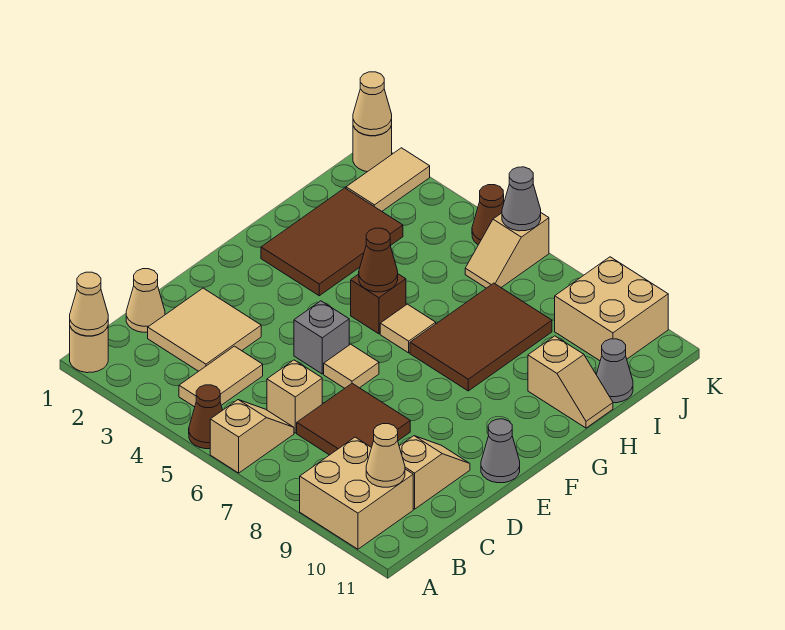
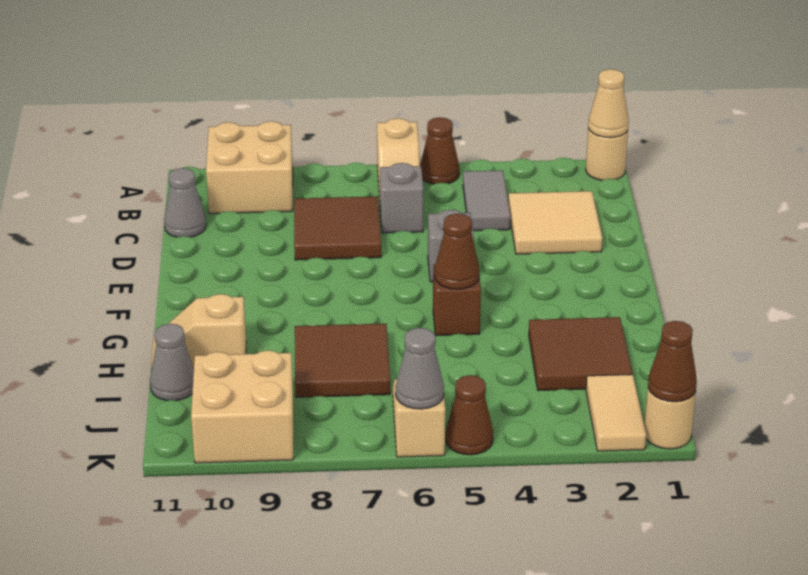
tan tile B4:C4 level 1 -> grey tile B4:C4 level 1
tan cone B10 level 2 -> none
tan cone C1 level 1 -> none
tan brick C6 level 1 -> grey brick C6 level 1
tan slope C10:D10 level 1 top C -> none
tan tile E6 level 1 -> none
grey cone E11 level 1 -> grey cone C11 level 1
brown tile G2:I3 level 1 -> brown tile H2:I3 level 1
tan tile G6 level 1 -> none
brown tile G7:I8 level 1 -> brown tile H7:I8 level 1
tan cone K1 level 2 -> brown cone K1 level 2

